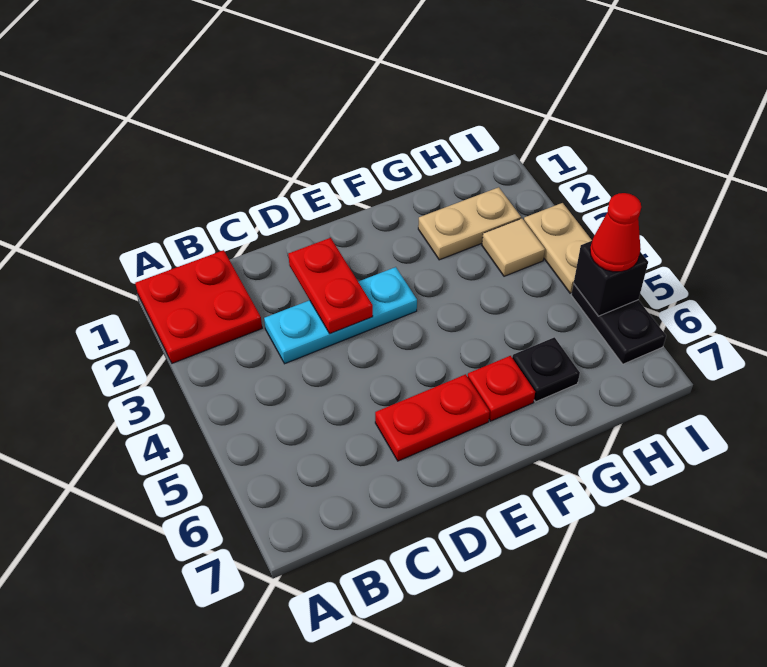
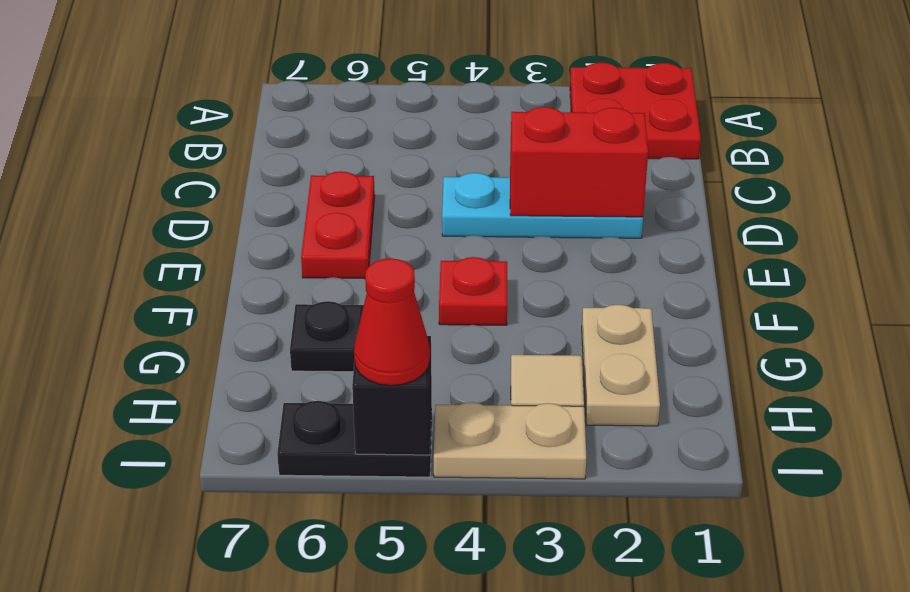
cyan plate C3:E3 level 1 -> cyan plate D2:D4 level 1
red plate D2:D3 level 2 -> red brick D2:D3 level 2
red plate F6 level 1 -> red plate F4 level 1

